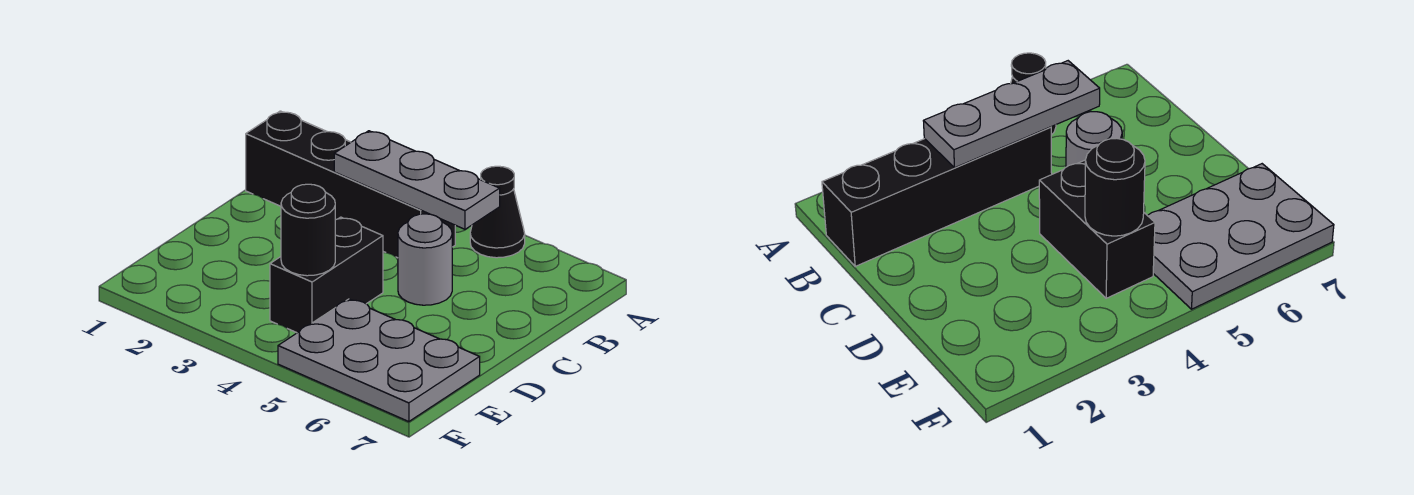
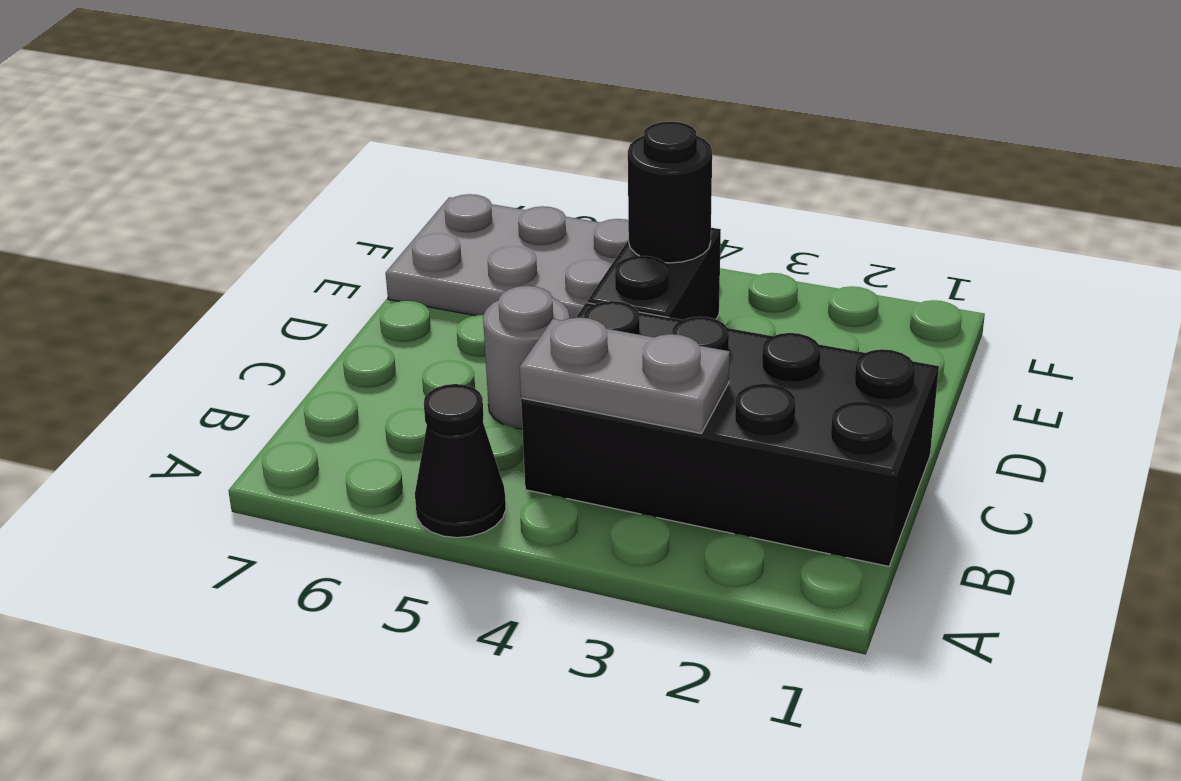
black brick B1:B4 level 1 -> black brick B1:C4 level 1
grey plate B3:B5 level 2 -> grey plate B3:B4 level 2

